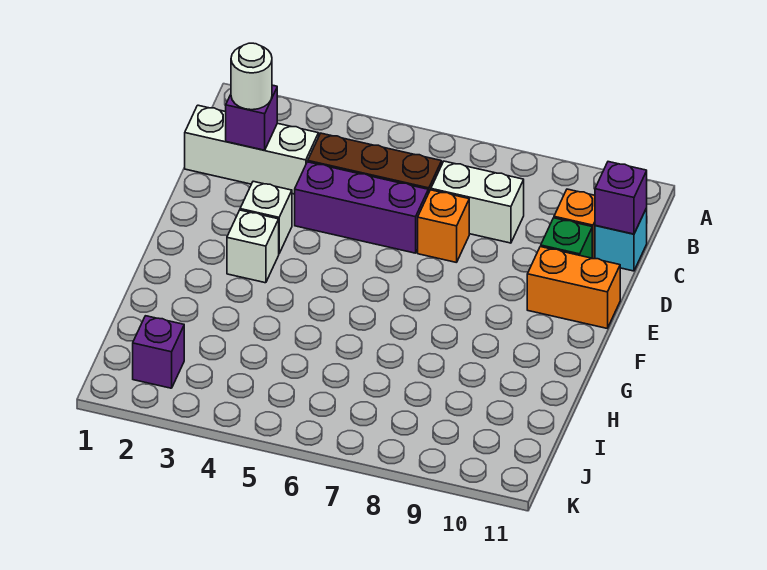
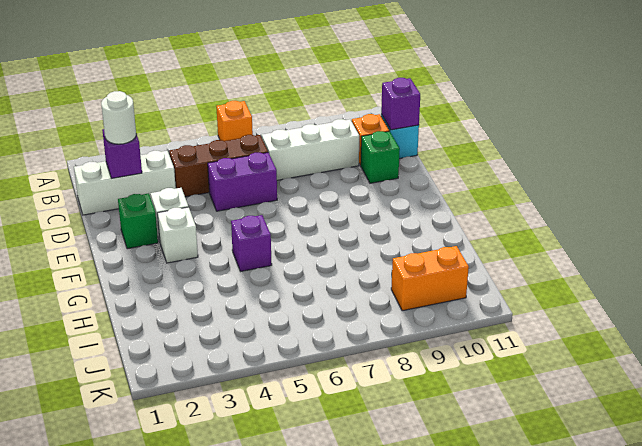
white brick C7:C8 level 1 -> white brick C7:C9 level 1
purple brick D4:D6 level 1 -> purple brick D5:D6 level 1
orange brick D7 level 1 -> orange brick A6 level 1
none -> green brick E2 level 1
orange brick E10:E11 level 1 -> orange brick J9:J10 level 1
purple brick J2 level 1 -> purple brick G5 level 1

